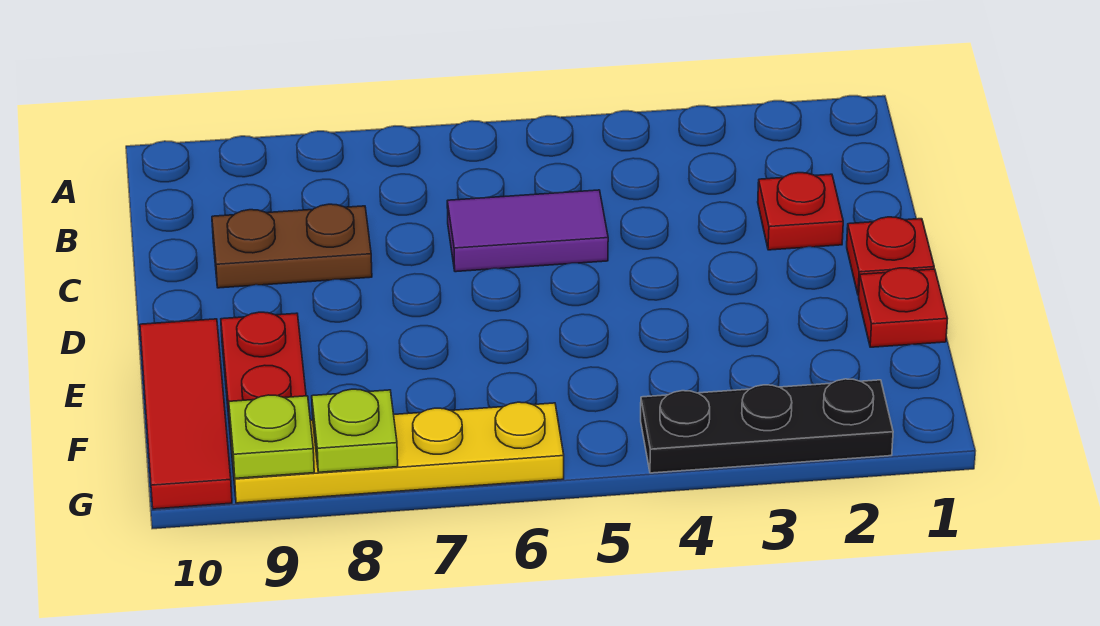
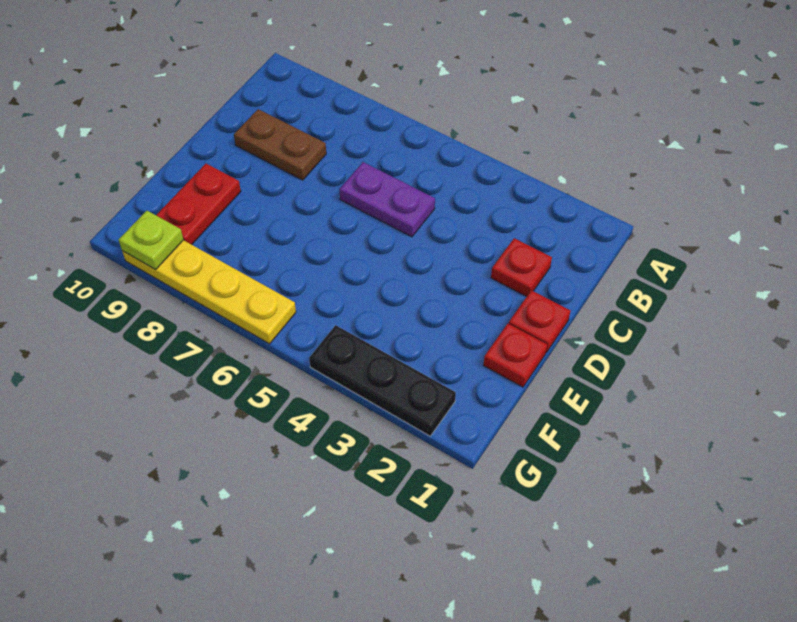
purple tile C5:C6 level 1 -> purple plate C5:C6 level 1
red tile E10:G10 level 1 -> none
lime plate G8 level 2 -> none

